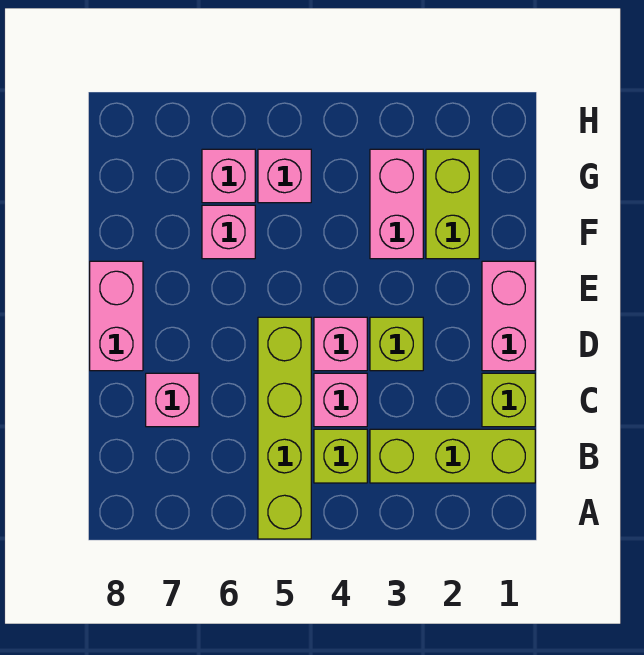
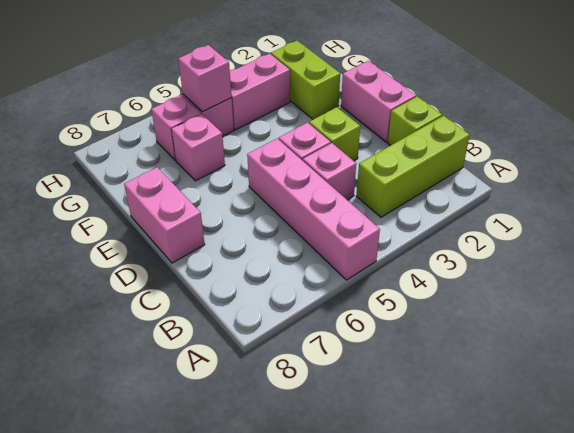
lime brick A5:D5 level 1 -> pink brick A5:D5 level 1
lime brick B4 level 1 -> none
pink brick C7 level 1 -> pink brick G5 level 2
pink brick F3:G3 level 1 -> pink brick G3:G4 level 1

